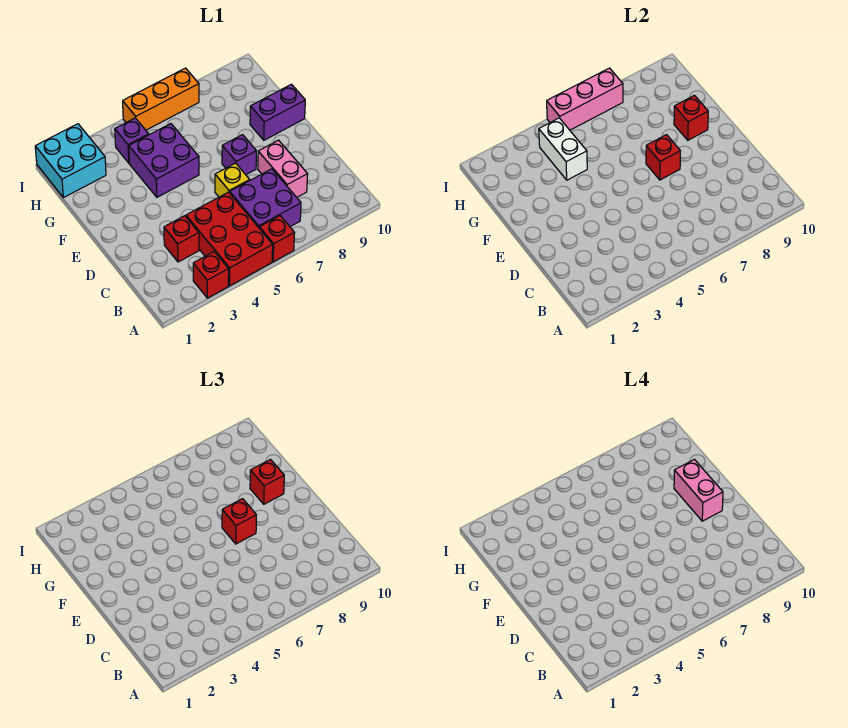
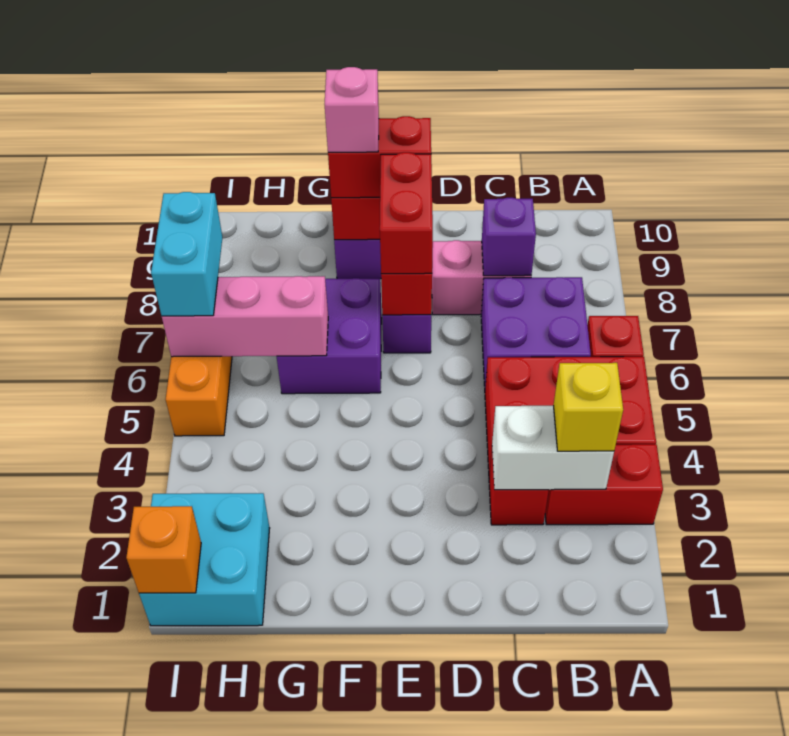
red brick A3 level 1 -> red brick A3:B3 level 1
yellow brick D6 level 1 -> yellow brick B3 level 3
red brick E7 level 3 -> red brick E7:E8 level 3
pink brick E9:F9 level 4 -> pink brick F9 level 4
purple brick F4:G5 level 1 -> purple brick F6:G7 level 1
red brick F9 level 3 -> red brick E9:F9 level 3
white brick G4:H4 level 2 -> white brick B3:C3 level 2
purple brick H4 level 1 -> purple brick C8 level 2
none -> orange brick I1 level 2
pink brick I5:I7 level 2 -> pink brick G6:I6 level 2
none -> cyan brick I6:I7 level 3

